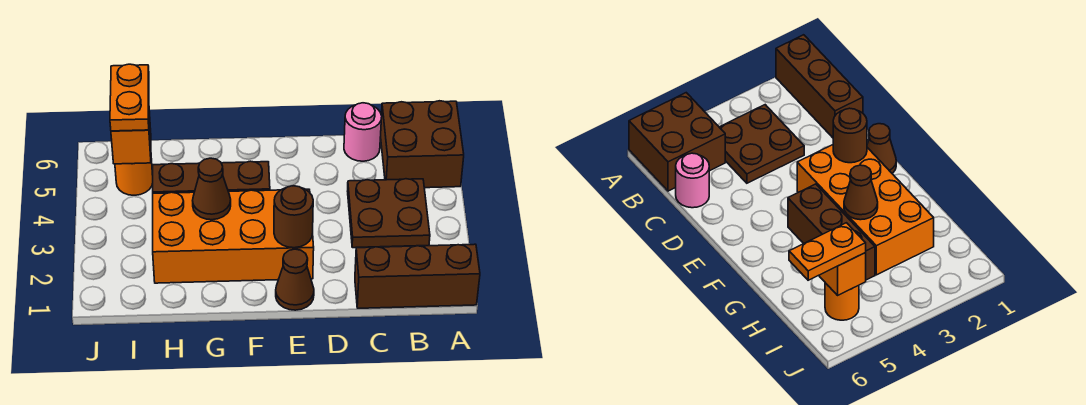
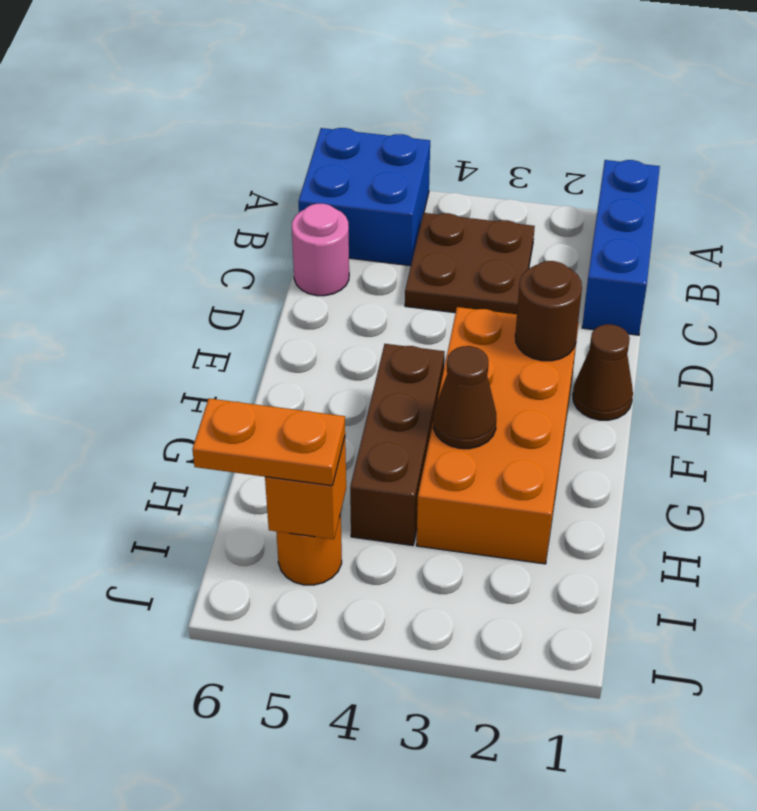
brown brick A1:C1 level 1 -> blue brick A1:C1 level 1
brown brick A5:B6 level 1 -> blue brick A5:B6 level 1

